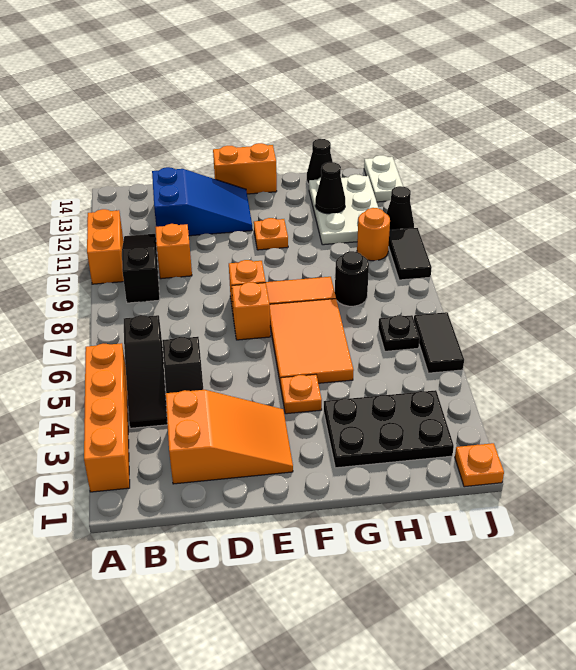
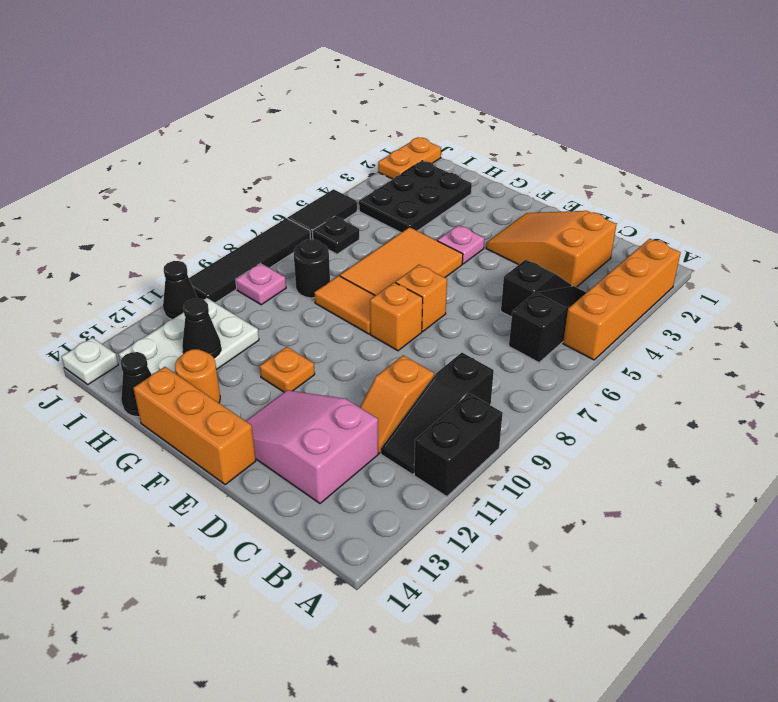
orange brick A10:A11 level 1 -> black brick A10:A11 level 1
blue slope C12:E13 level 1 top C -> pink slope C12:E13 level 1 top C
orange brick E14:F14 level 1 -> orange brick E14:G14 level 1
orange plate F4 level 1 -> pink plate F4 level 1
black plate G2:I3 level 1 -> black plate H2:I4 level 1
none -> pink plate I9 level 1
orange round brick I10 level 1 -> orange round brick G13 level 1
orange plate J1 level 1 -> orange plate J1:J2 level 1
black tile J9:J10 level 1 -> black tile J7:J10 level 1
white plate J13:J14 level 1 -> white plate J14 level 1

